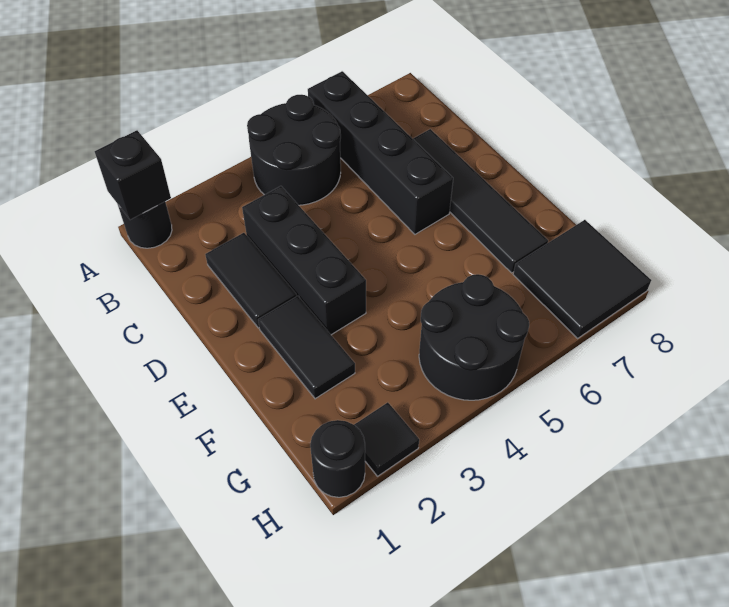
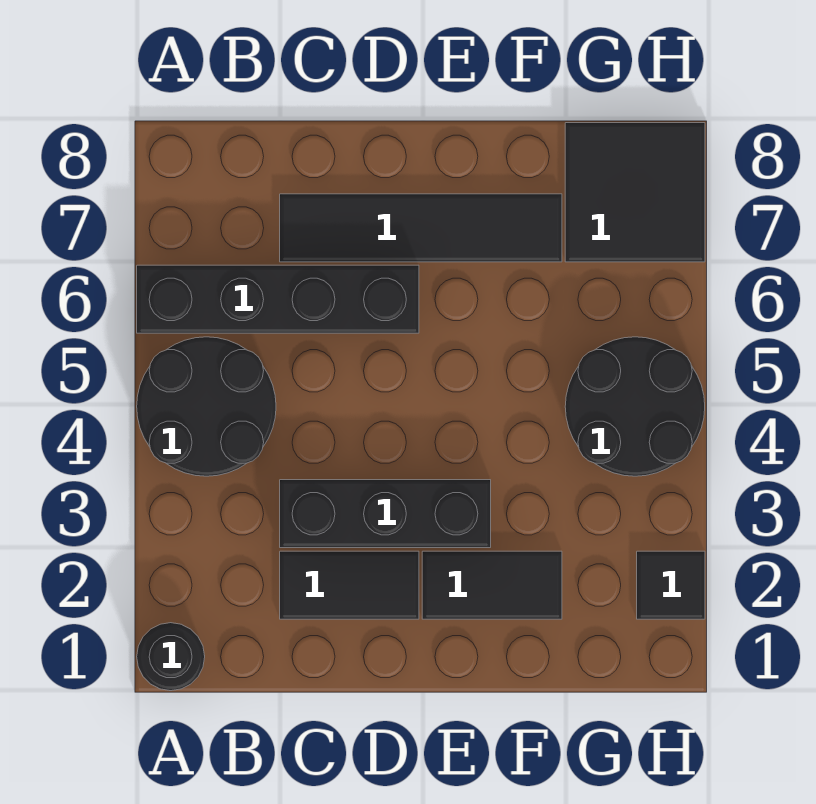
black brick A1 level 2 -> none
black round brick H1 level 1 -> none

